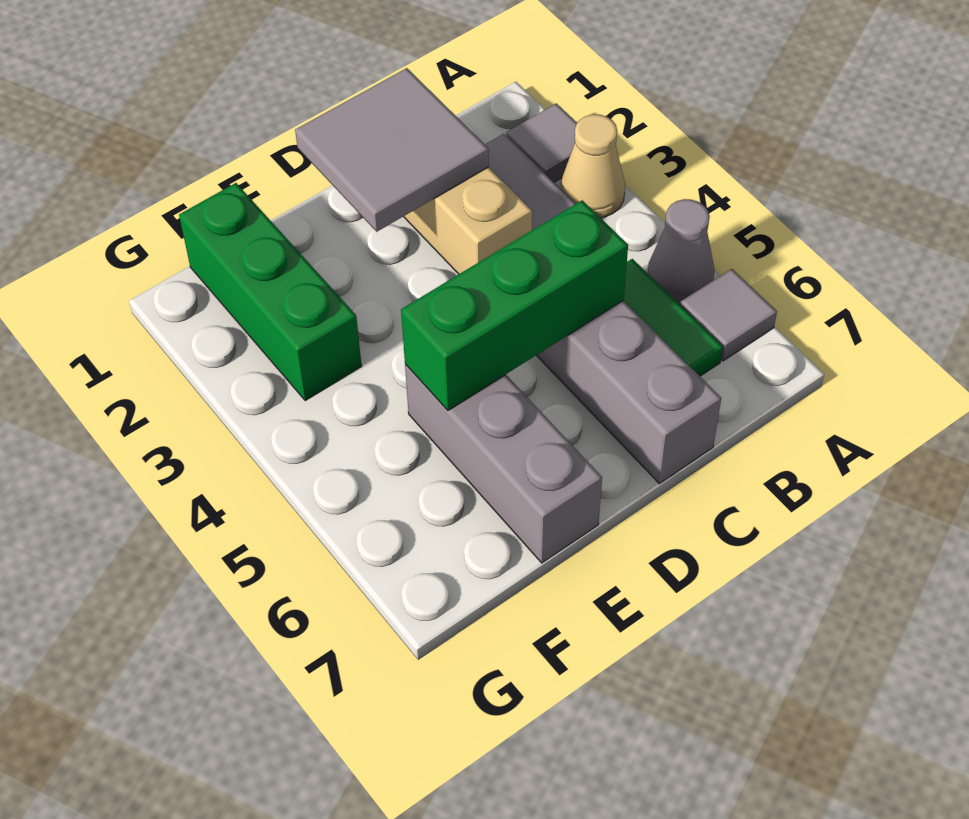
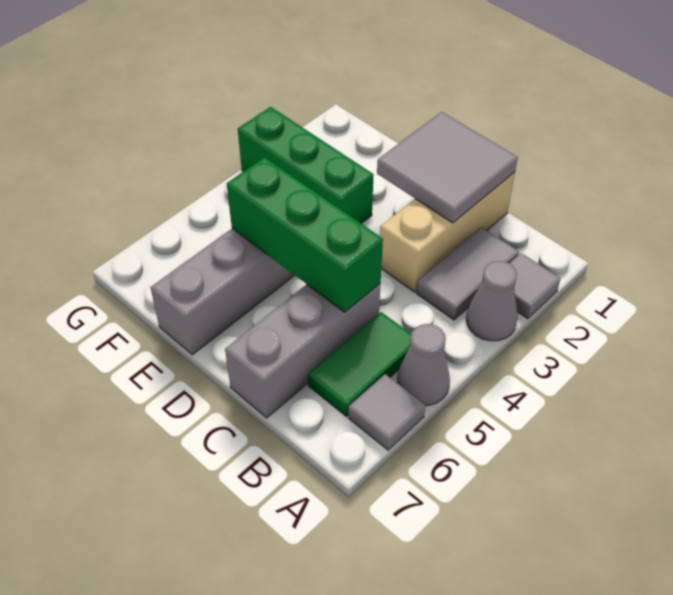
tan cone A3 level 1 -> grey cone A3 level 1
green brick F1:F3 level 1 -> green brick E3:G3 level 1

